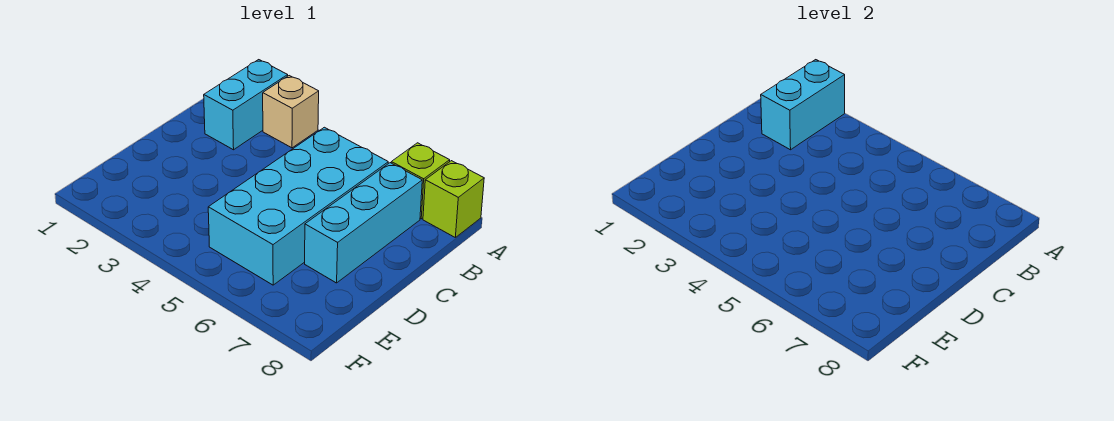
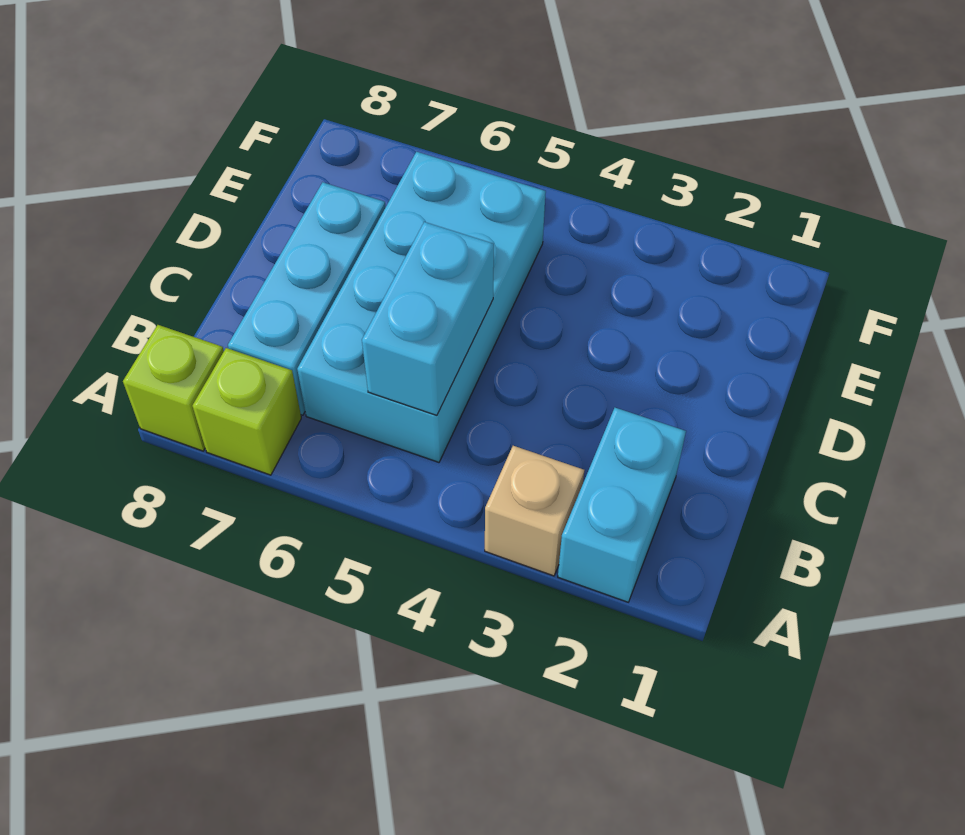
cyan brick A2:B2 level 2 -> cyan brick B5:C5 level 2

